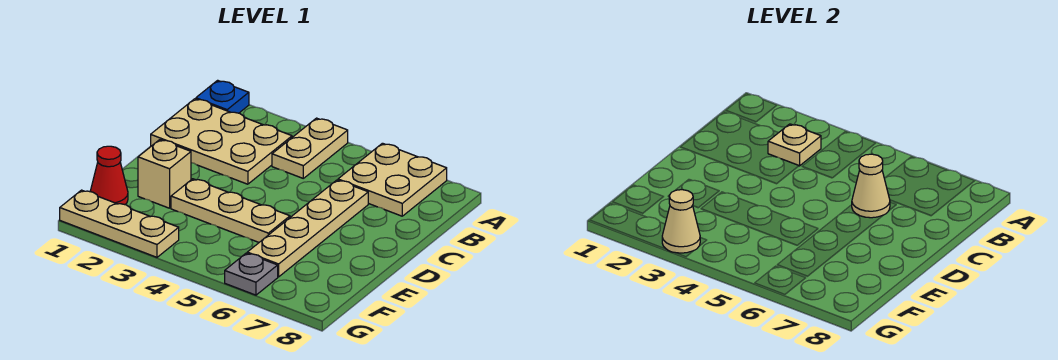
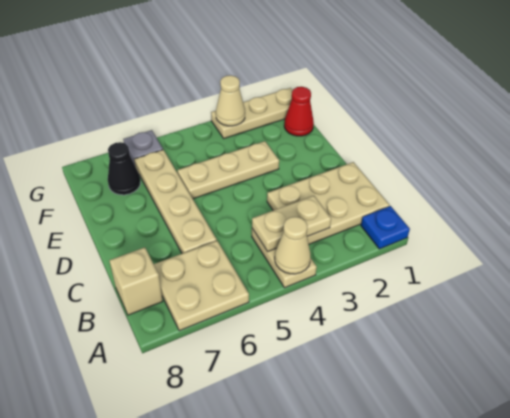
tan plate B3 level 2 -> tan plate B3:B4 level 2
tan cone C6 level 2 -> tan cone A4 level 2
tan brick E2 level 1 -> tan brick B8 level 1
none -> black cone F7 level 1

